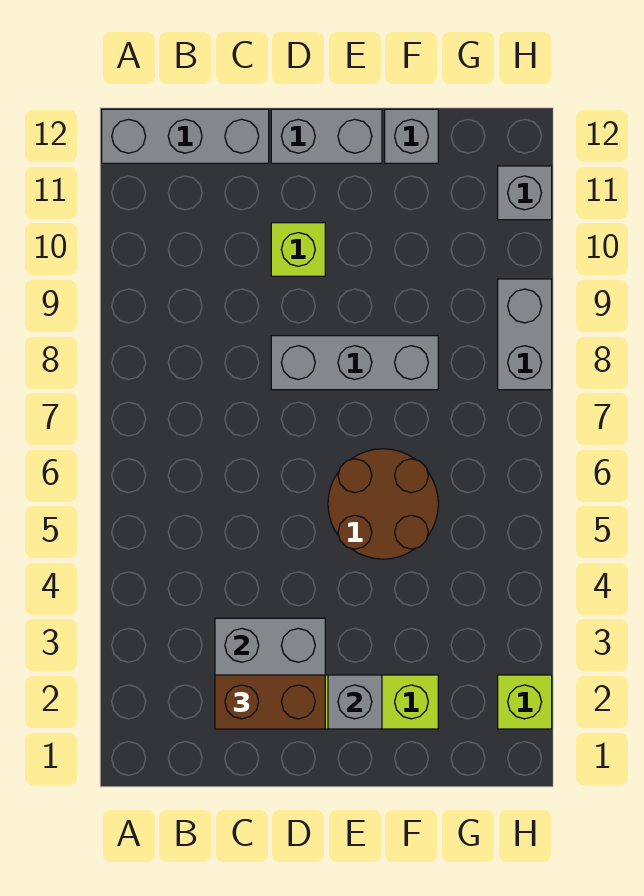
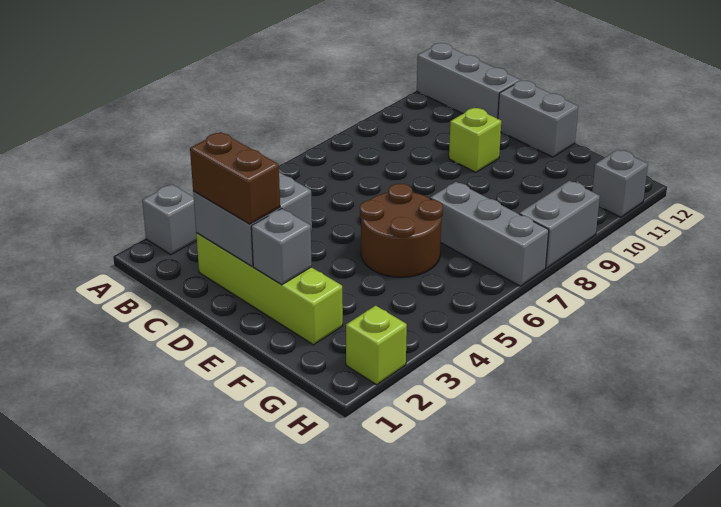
grey brick D8:F8 level 1 -> grey brick F7:H7 level 1
grey brick F12 level 1 -> grey brick A2 level 1

